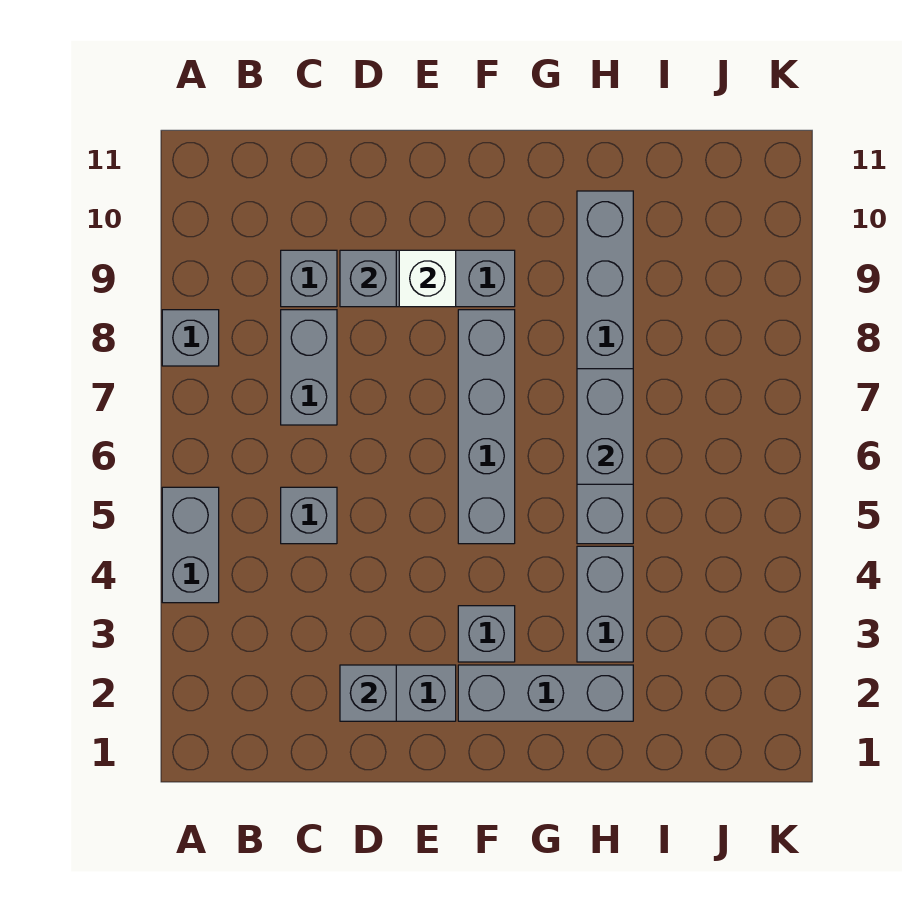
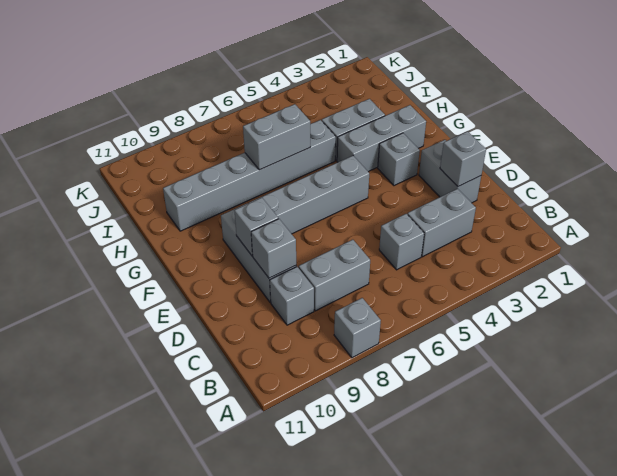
grey brick A4:A5 level 1 -> grey brick C3:C4 level 1
white brick E9 level 2 -> grey brick E9 level 2
grey brick F2:H2 level 1 -> grey brick G2:G4 level 1

